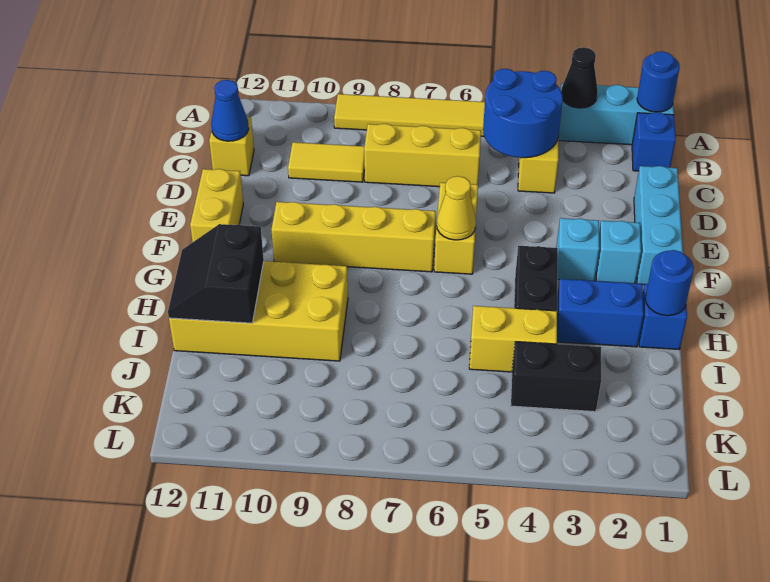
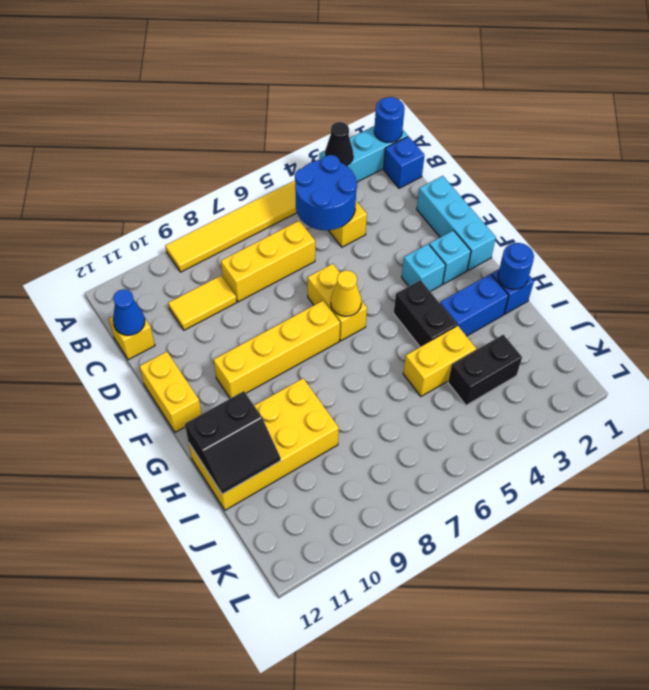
black slope H11:I12 level 2 top 11 -> black slope H11:I12 level 2 top H

